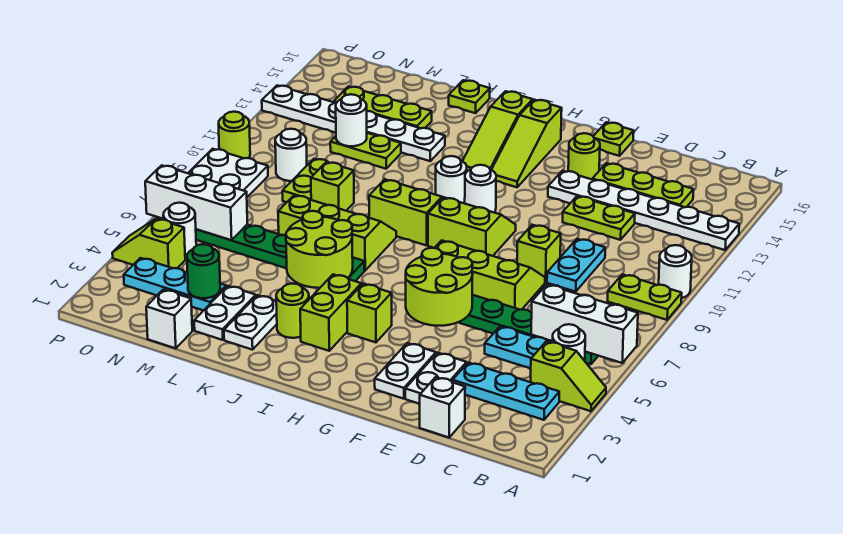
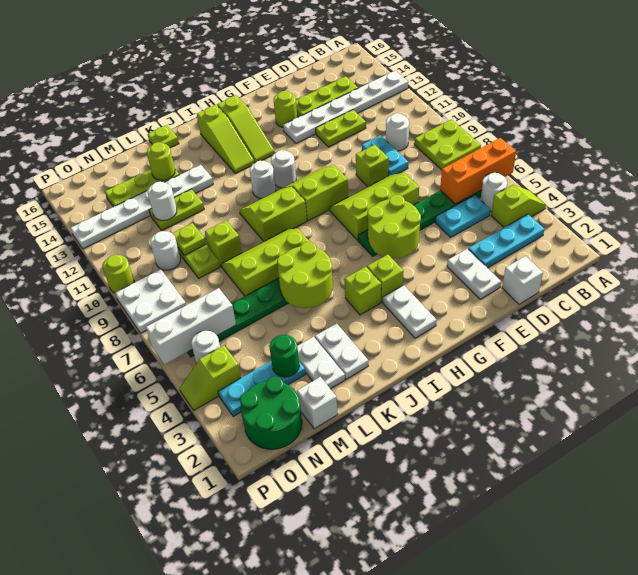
white brick A6:C6 level 2 -> orange brick A6:C6 level 2
lime plate A9:B9 level 1 -> lime plate A8:B9 level 1
white round brick A10 level 1 -> white round brick C10 level 1
white plate F2:F3 level 1 -> white plate H2:H3 level 1
lime plate F16 level 1 -> lime plate M10 level 2
lime brick I3:I4 level 1 -> lime brick I4 level 1
lime round brick J3 level 1 -> lime round brick L14 level 2
none -> green round brick N1:O2 level 1

